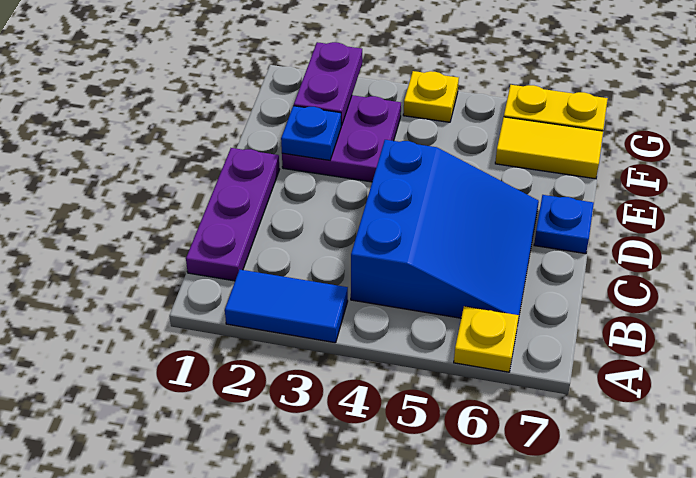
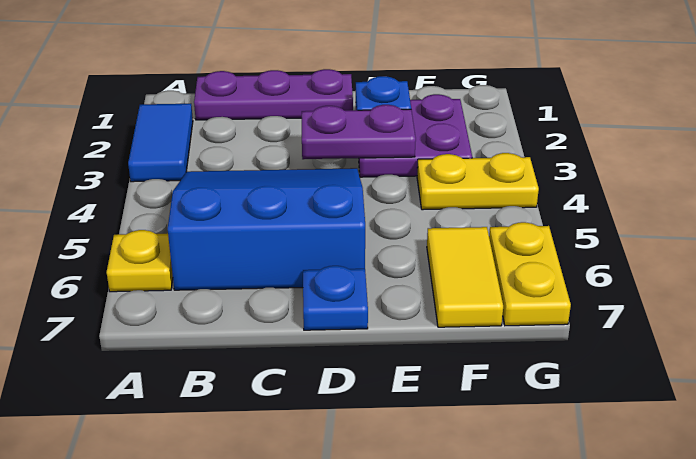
blue slope B4:D6 level 1 top 4 -> blue slope B4:D6 level 1 top 6
purple plate F2:G2 level 2 -> purple plate D3:E3 level 2
yellow plate G4 level 1 -> yellow plate F4:G4 level 1

